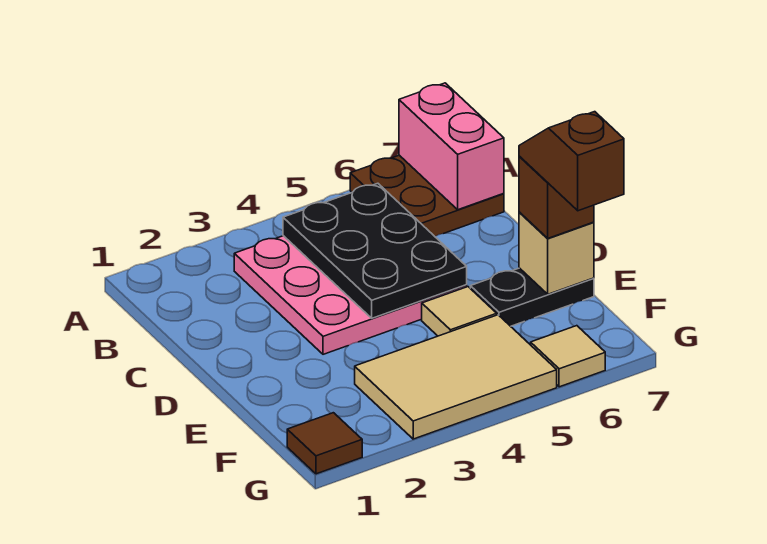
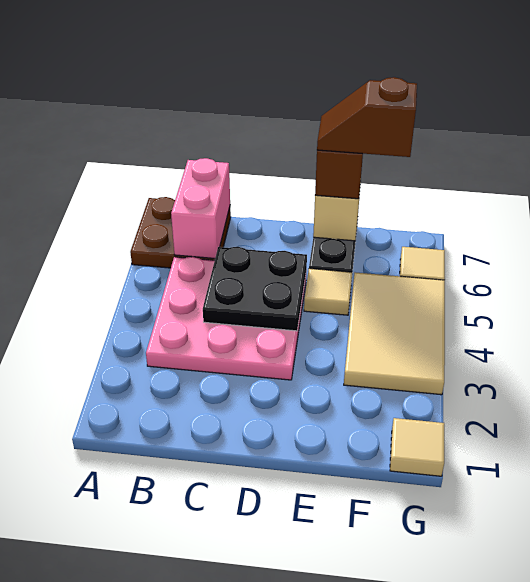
pink brick A7:B7 level 2 -> pink brick B6:B7 level 2
black plate B4:D5 level 2 -> black plate C4:D5 level 2
brown tile G1 level 1 -> tan tile G1 level 1

